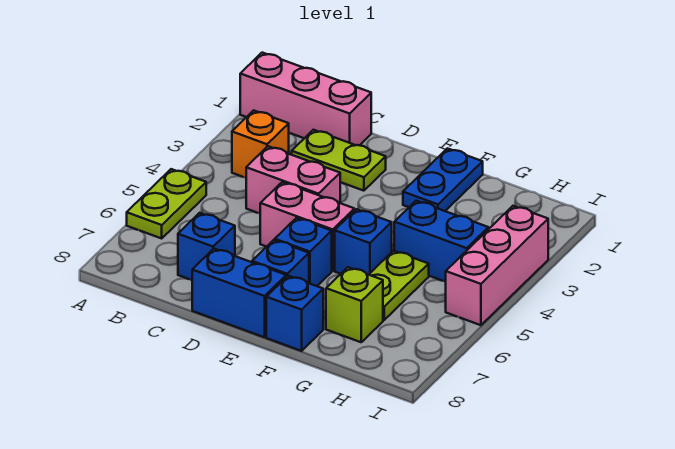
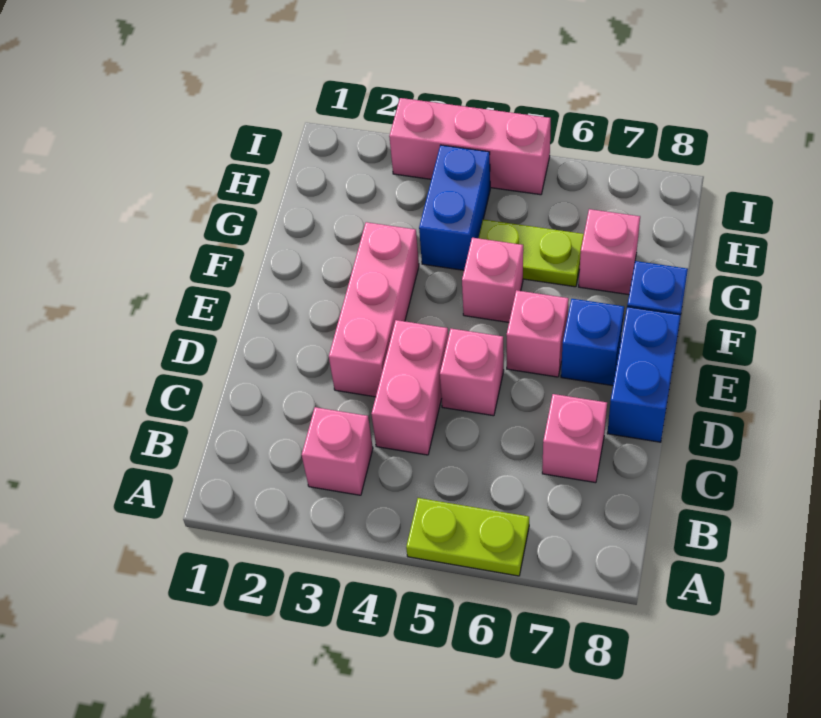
pink brick A1:C1 level 1 -> pink brick D3:F3 level 1
orange brick B3 level 1 -> pink brick B3 level 1
lime plate C2:D2 level 1 -> none
blue brick C7 level 1 -> pink brick C7 level 1
pink brick D5:E5 level 1 -> pink brick D5 level 1
blue brick E6 level 1 -> pink brick E6 level 1
blue plate F1:F2 level 1 -> none
blue brick F5 level 1 -> pink brick F5 level 1
lime brick G7 level 1 -> pink brick G7 level 1

